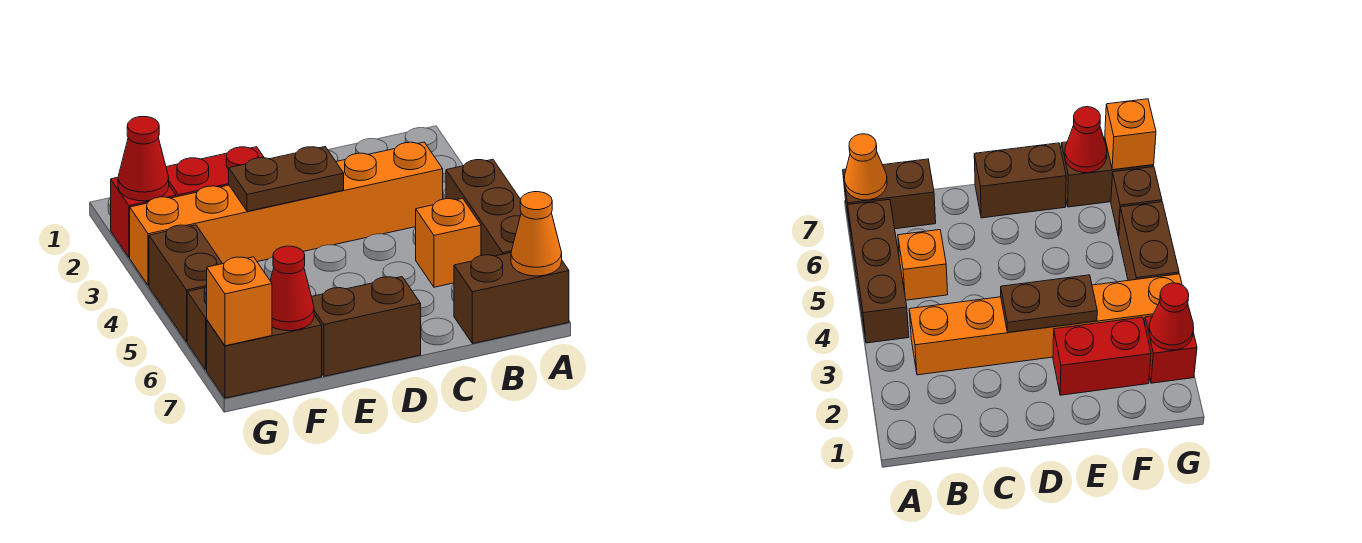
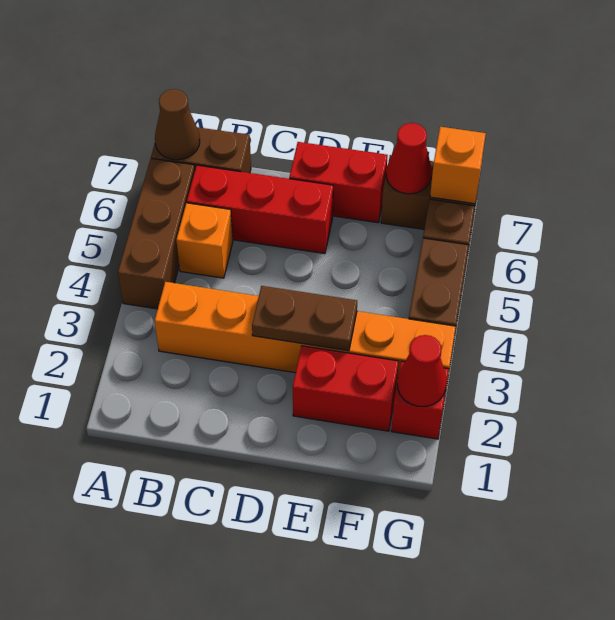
orange cone A7 level 2 -> brown cone A7 level 2
none -> red brick B6:D6 level 1
brown brick D7:E7 level 1 -> red brick D7:E7 level 1

